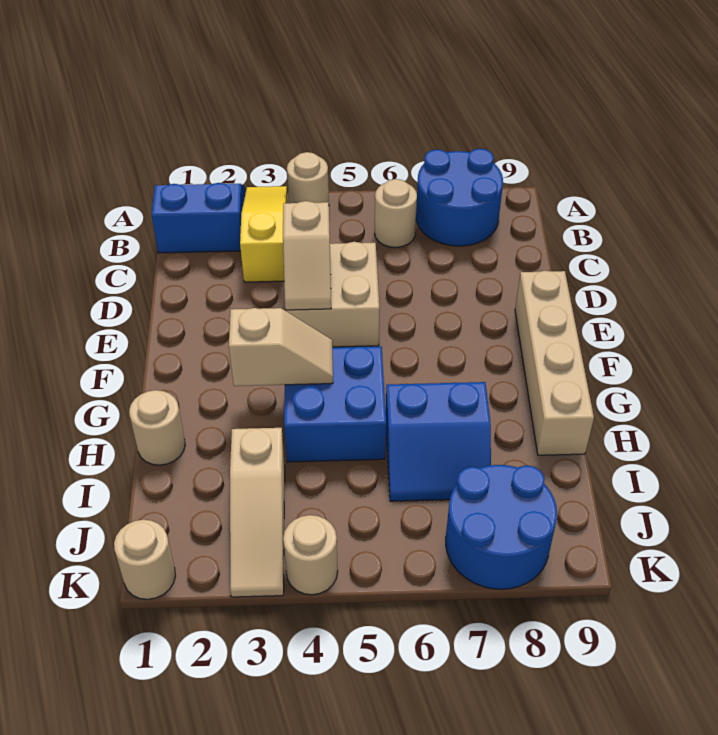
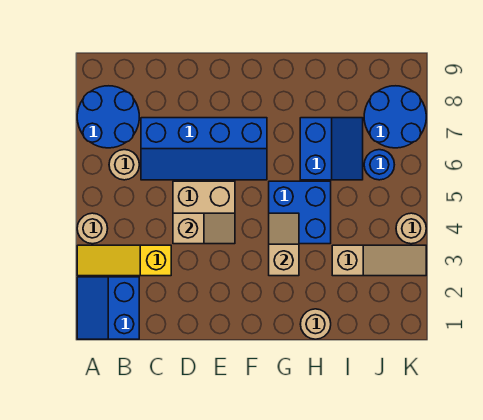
none -> blue slope C6:F7 level 1 top 7
tan brick E9:H9 level 1 -> none
none -> blue round brick J6 level 1
tan round brick K1 level 1 -> none

